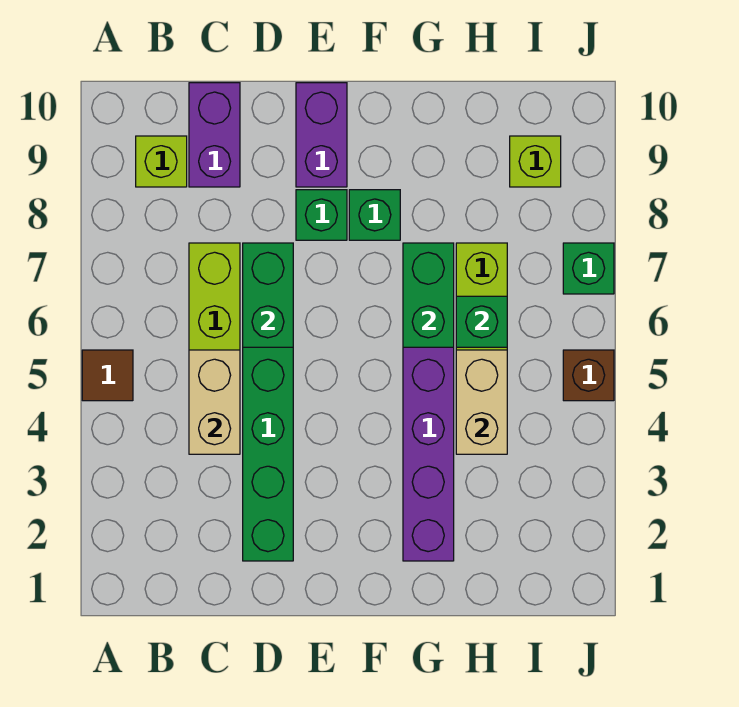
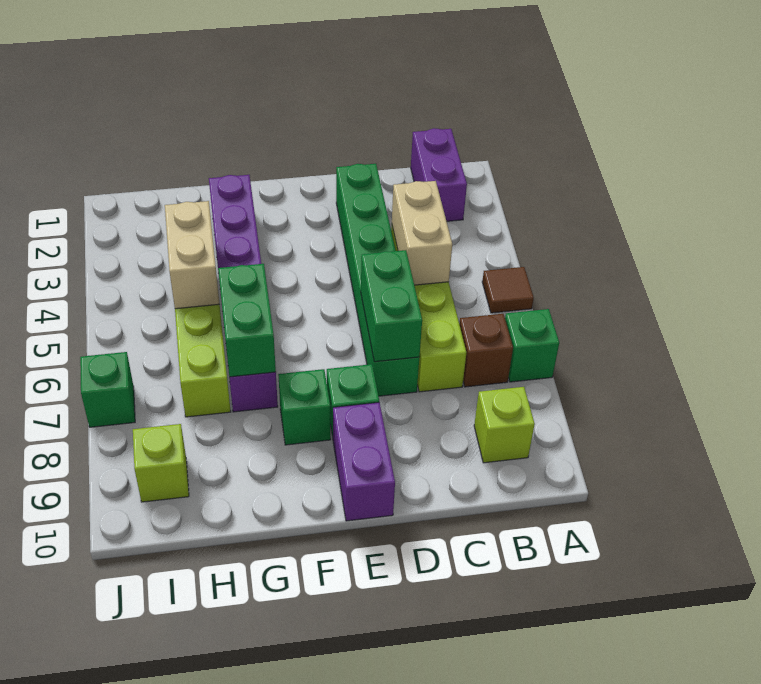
purple brick C9:C10 level 1 -> purple brick B1:B2 level 1
green brick H6 level 2 -> green brick A7 level 1
brown brick J5 level 1 -> brown brick B7 level 1

